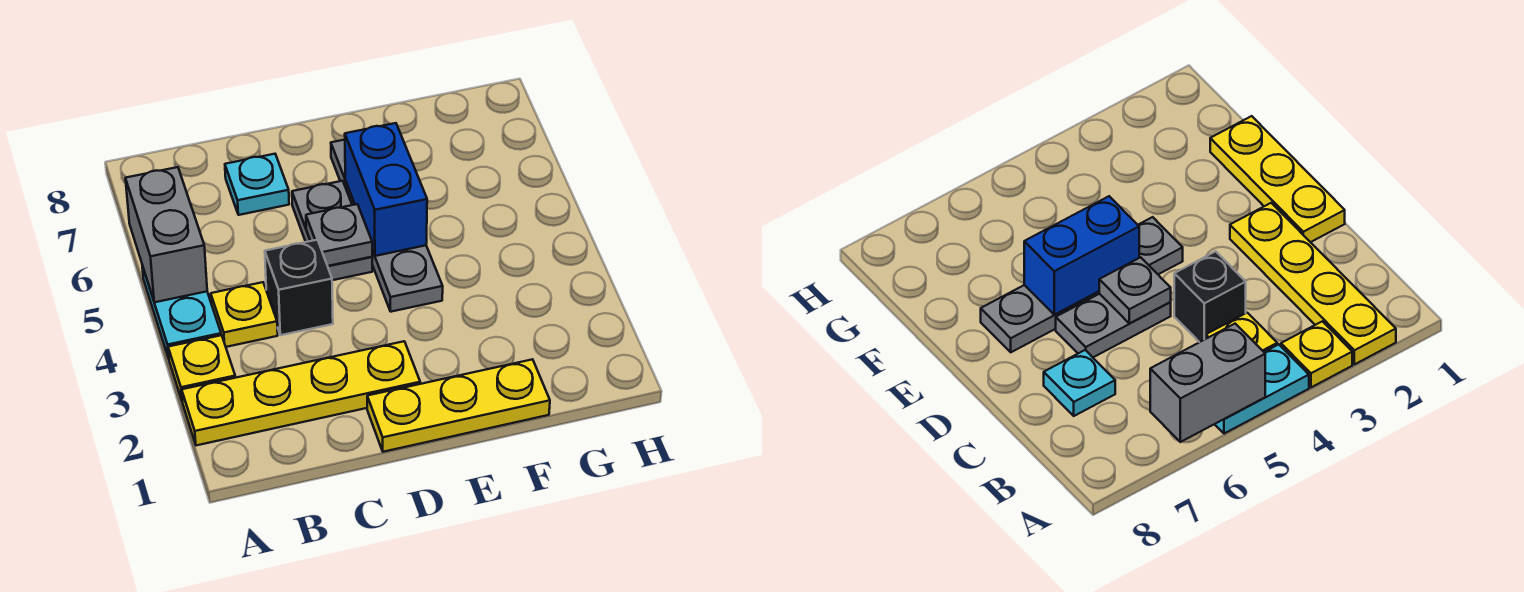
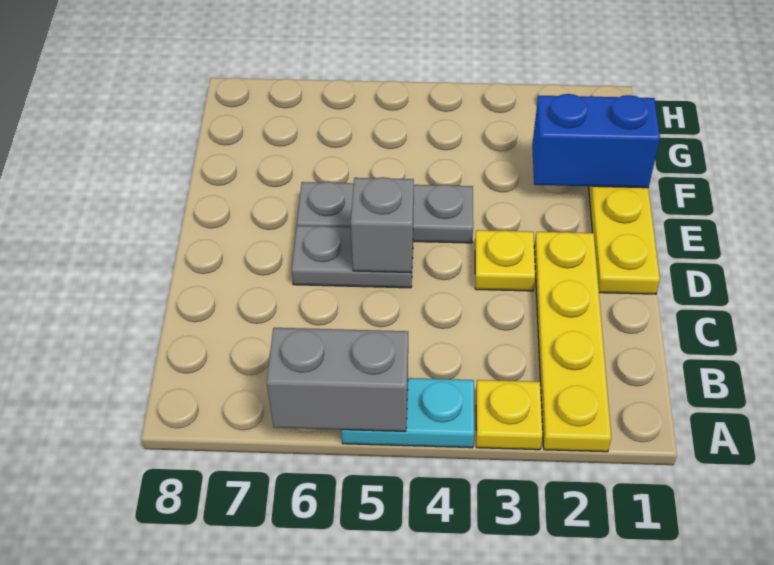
yellow plate B4 level 1 -> yellow plate D3 level 1
black brick C4 level 1 -> none
cyan plate C7 level 1 -> none
grey plate D5 level 2 -> grey brick D5 level 2
grey plate E4:E7 level 1 -> grey plate E4:E6 level 1
blue brick E5:E6 level 2 -> blue brick F1:F2 level 2

